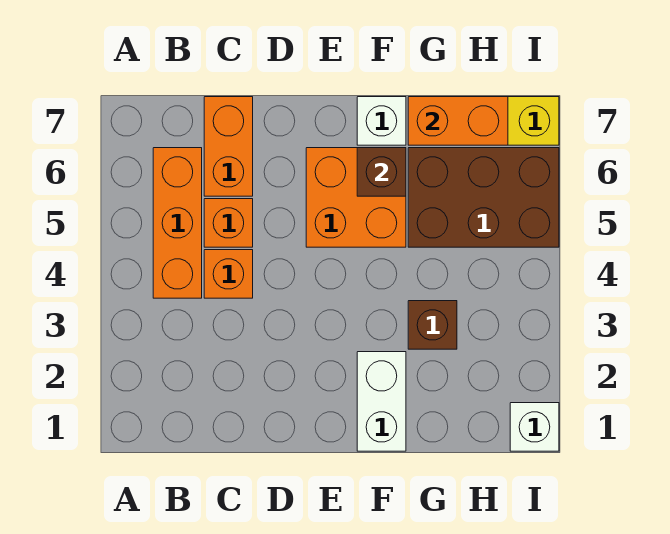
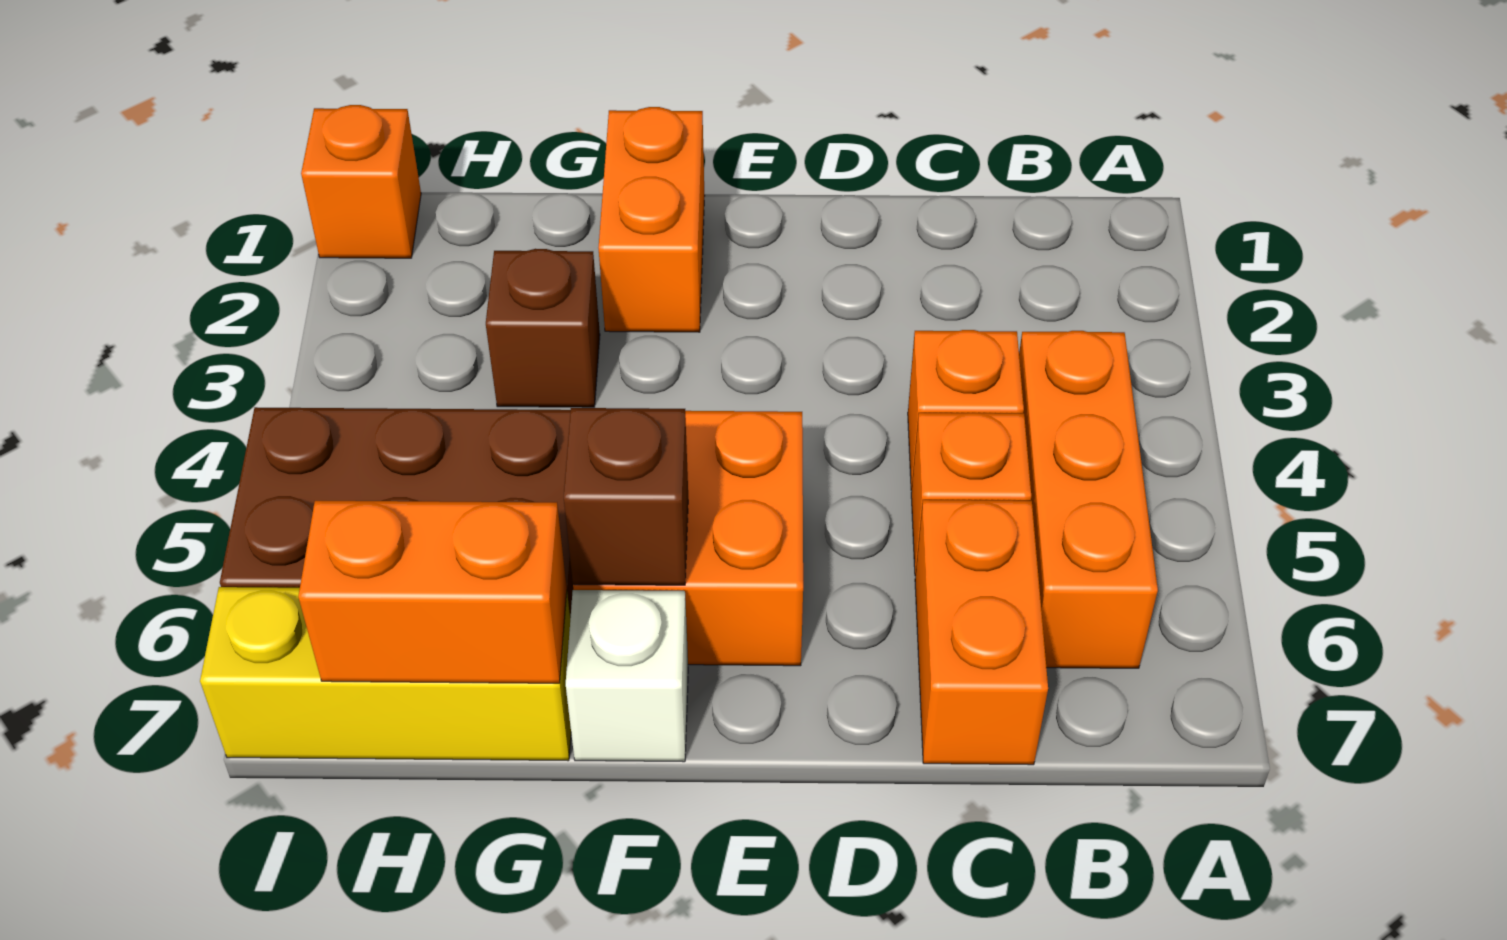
white brick F1:F2 level 1 -> orange brick F1:F2 level 1
white brick I1 level 1 -> orange brick I1 level 1

